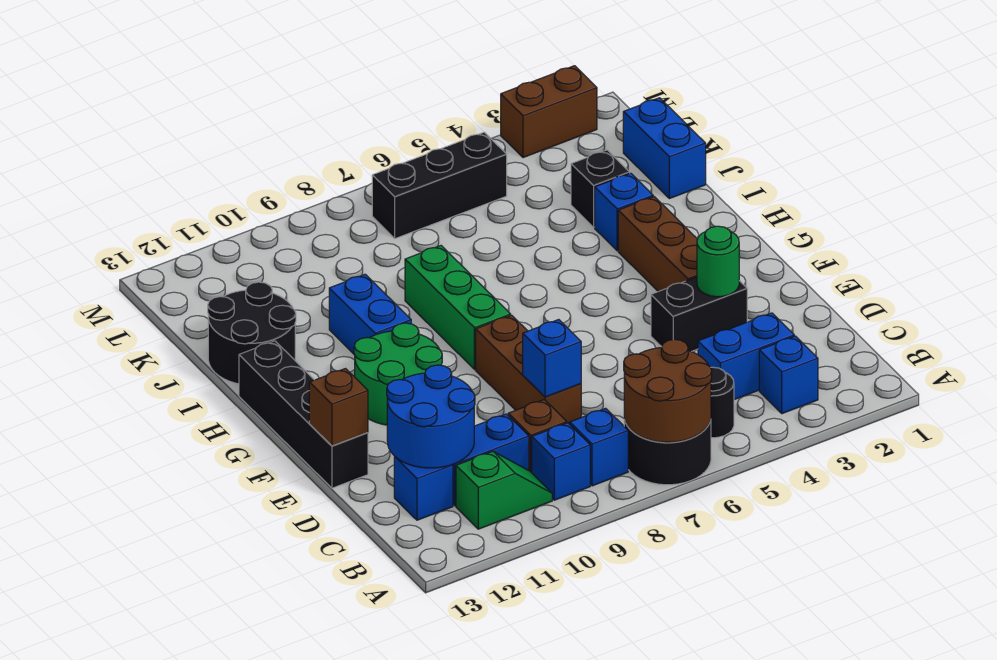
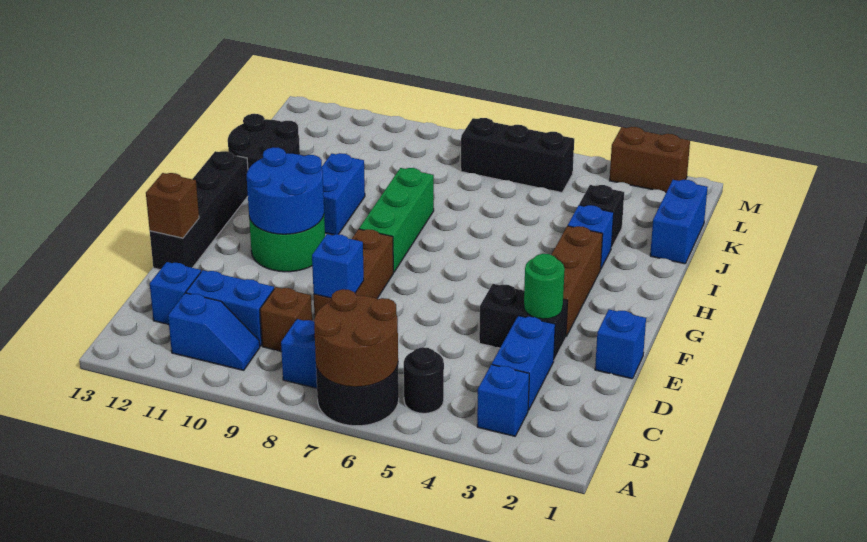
blue brick B9 level 1 -> blue brick E1 level 1
green slope B10:B11 level 1 top 11 -> blue slope B10:B11 level 1 top 11
blue brick C3:C4 level 1 -> blue brick C3:D3 level 1
blue round brick C11:D12 level 2 -> blue round brick F10:G11 level 2

